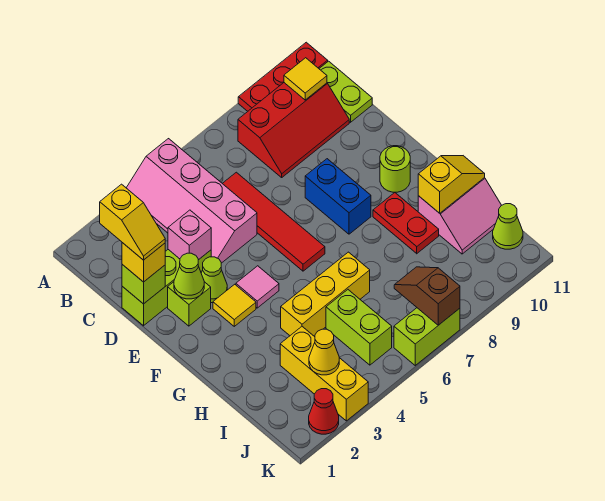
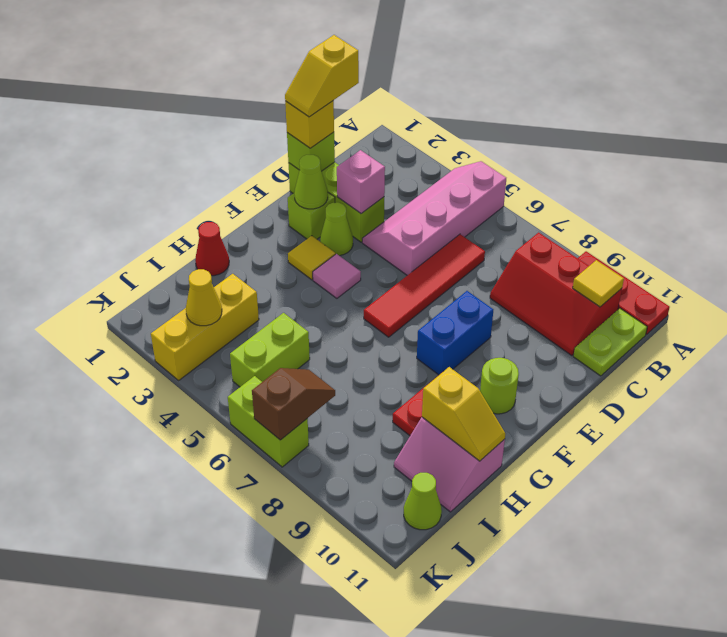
yellow brick H4:H6 level 1 -> none
red cone K2 level 1 -> red cone H1 level 1

